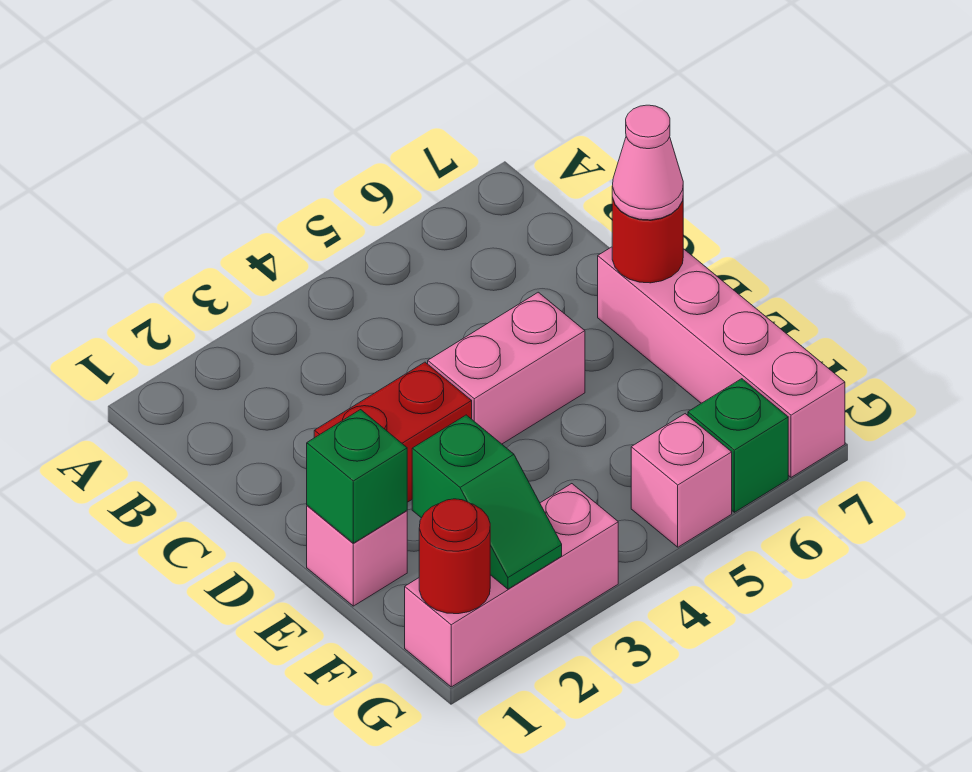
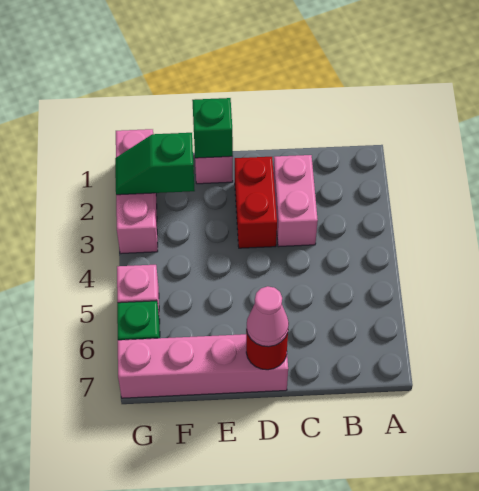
pink brick D4:D5 level 1 -> pink brick C2:C3 level 1
red round brick G1 level 2 -> none

